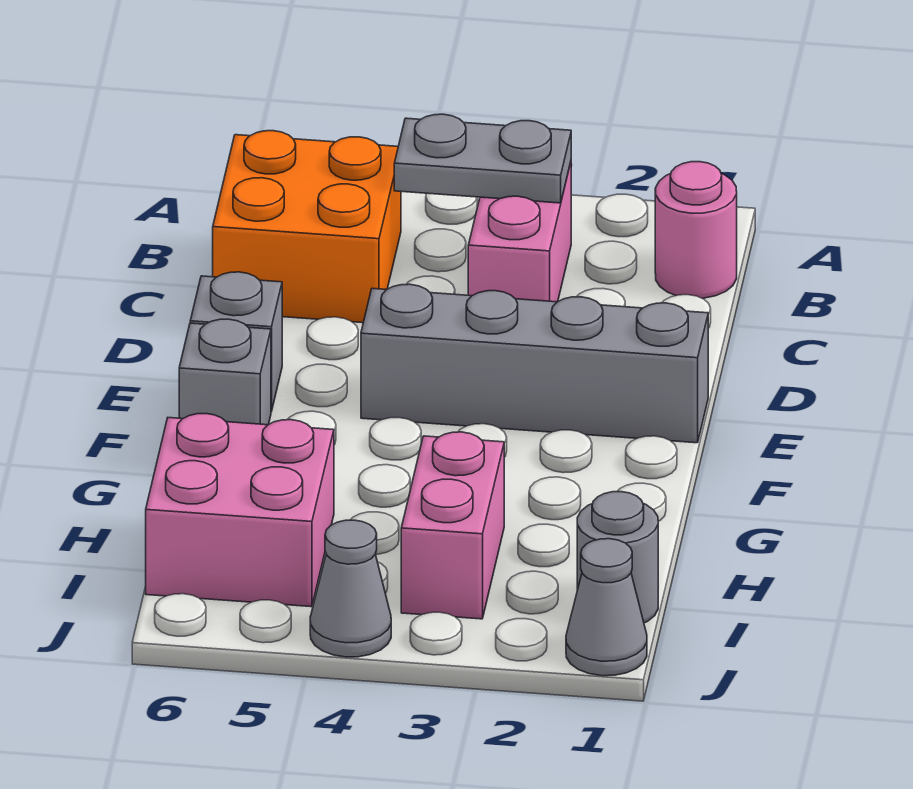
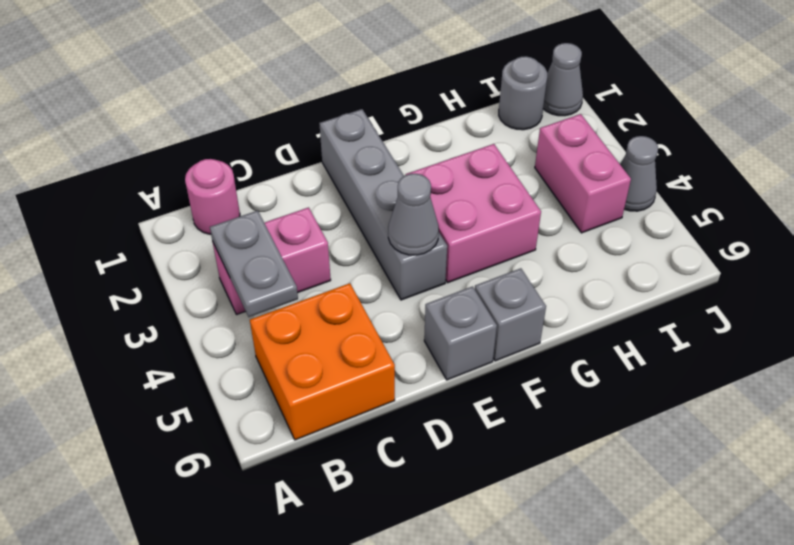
none -> grey cone E4 level 2
pink brick H3:I3 level 1 -> pink brick I3:I4 level 1
pink brick H5:I6 level 1 -> pink brick F3:G4 level 1

